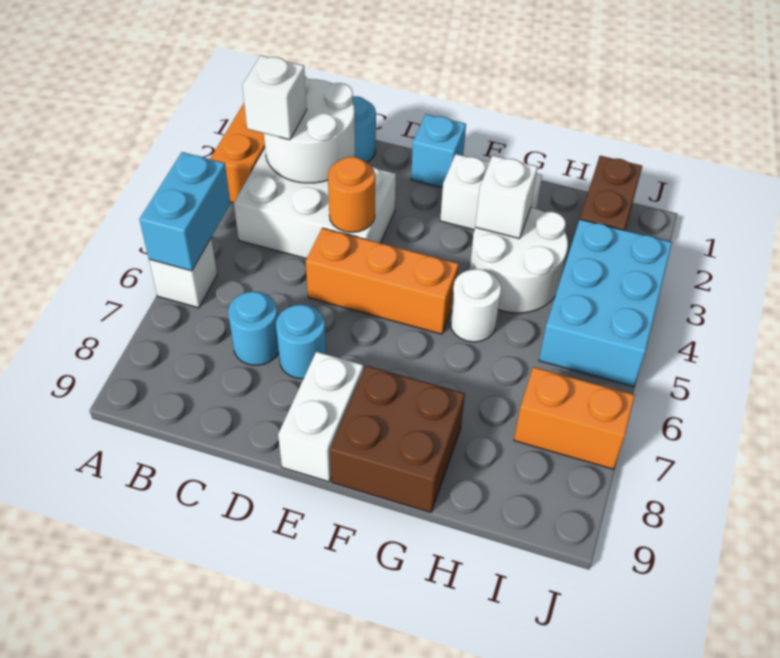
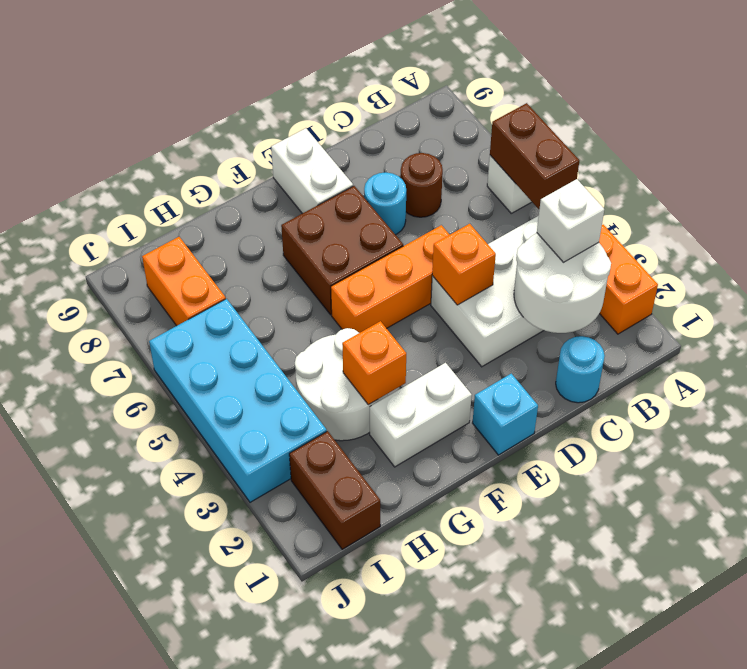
cyan brick A5:A6 level 2 -> brown brick A5:A6 level 2
cyan round brick C7 level 1 -> brown round brick C7 level 1
orange round brick D4 level 2 -> orange brick D4 level 2
brown brick F8:G9 level 1 -> brown brick E6:F7 level 1
white brick G3 level 2 -> orange brick G3 level 2
white round brick G5 level 1 -> none
cyan brick I3:J5 level 1 -> cyan brick I3:J6 level 1
orange brick I7:J7 level 1 -> orange brick I7:I8 level 1

